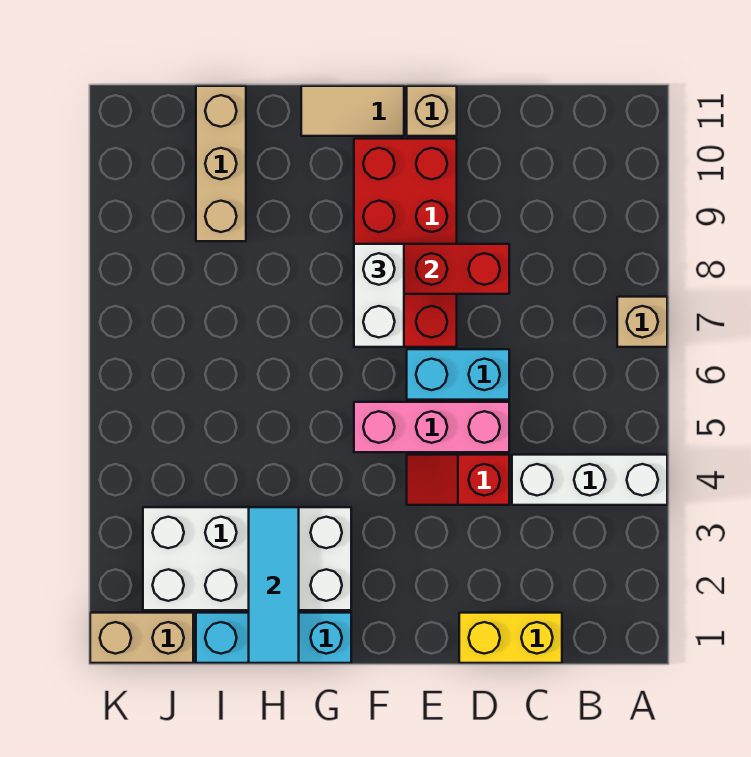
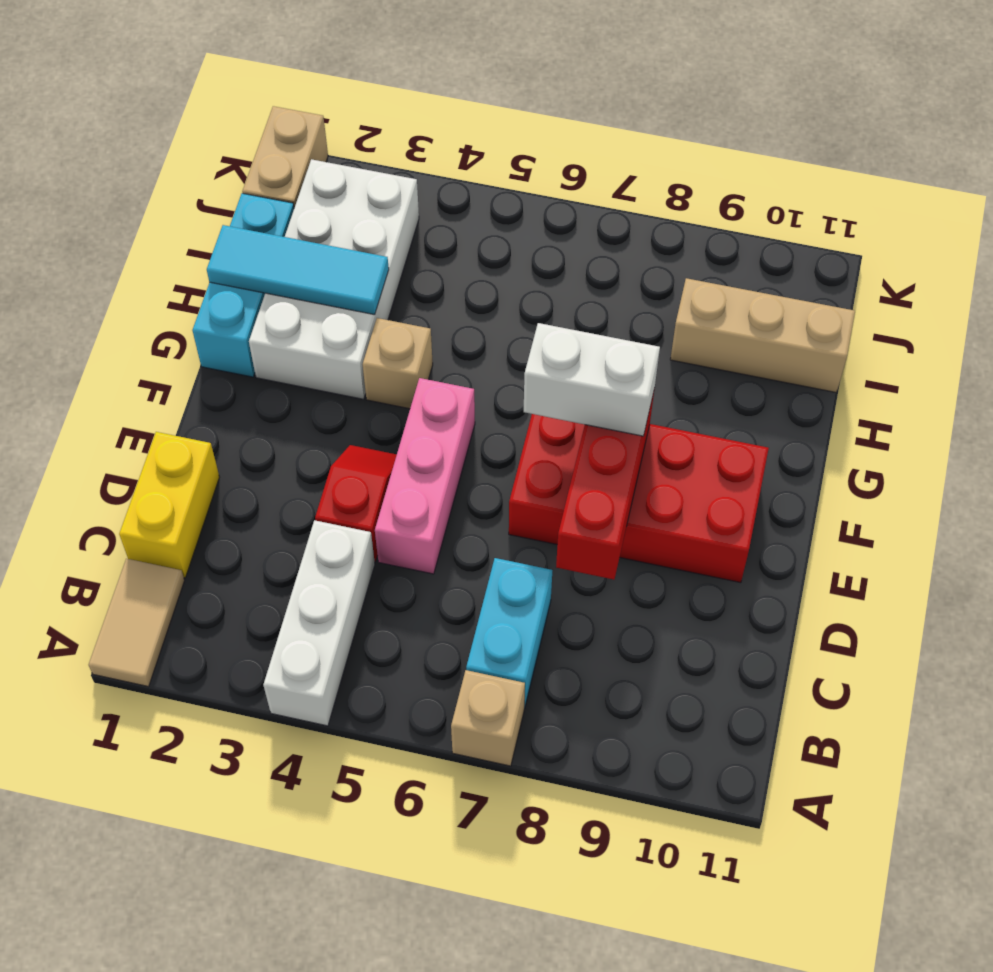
cyan brick D6:E6 level 1 -> cyan brick B7:C7 level 1
tan brick E11 level 1 -> tan brick G4 level 1
tan tile F11:G11 level 1 -> tan tile A1:B1 level 1

